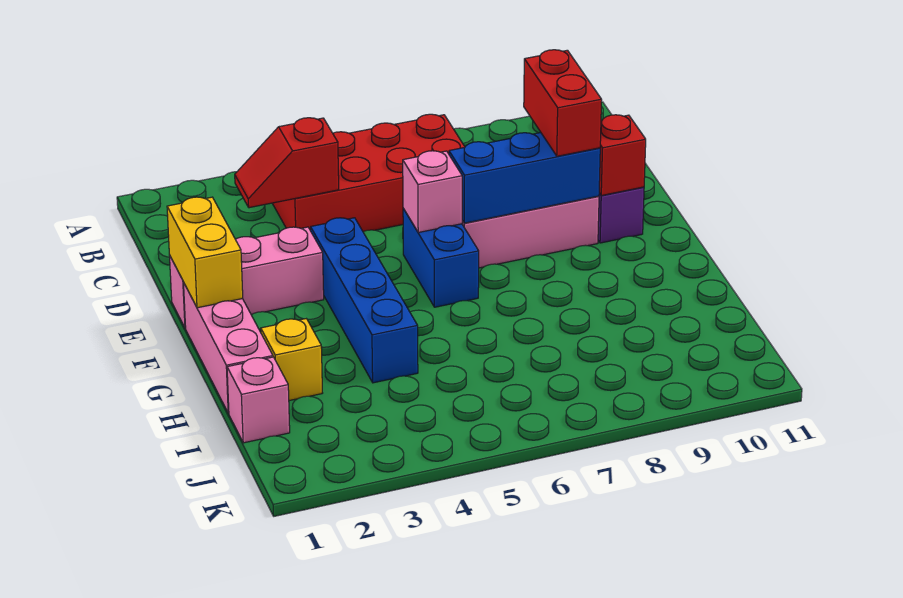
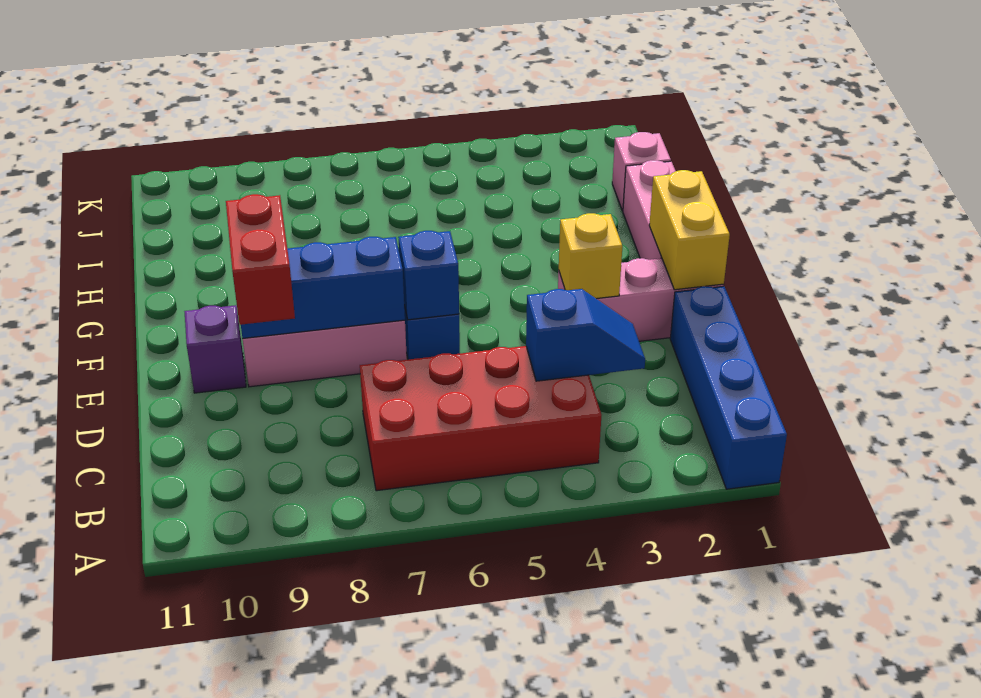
red slope C3:C4 level 2 top 4 -> blue slope C3:C4 level 2 top 4
blue brick E4:H4 level 1 -> blue brick A1:D1 level 1
pink brick E6 level 2 -> blue brick E6 level 2
red brick E10 level 2 -> none
yellow brick H2 level 1 -> yellow brick E3 level 2

